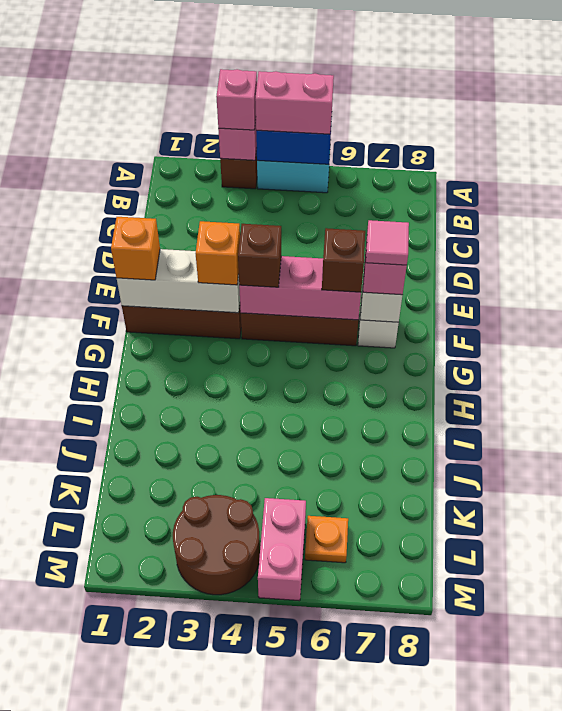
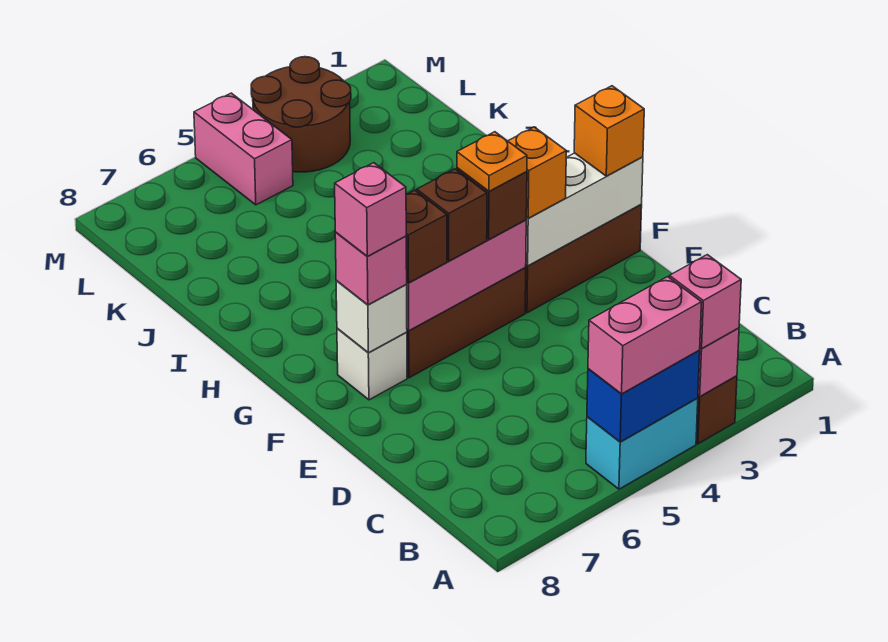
none -> brown brick F5 level 3
pink tile F7 level 4 -> pink brick F7 level 4
orange plate L6 level 1 -> orange plate F4 level 4

